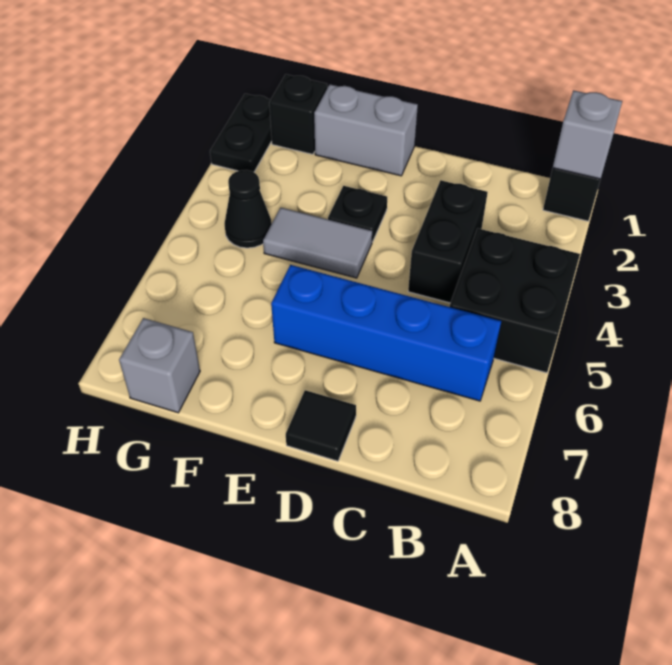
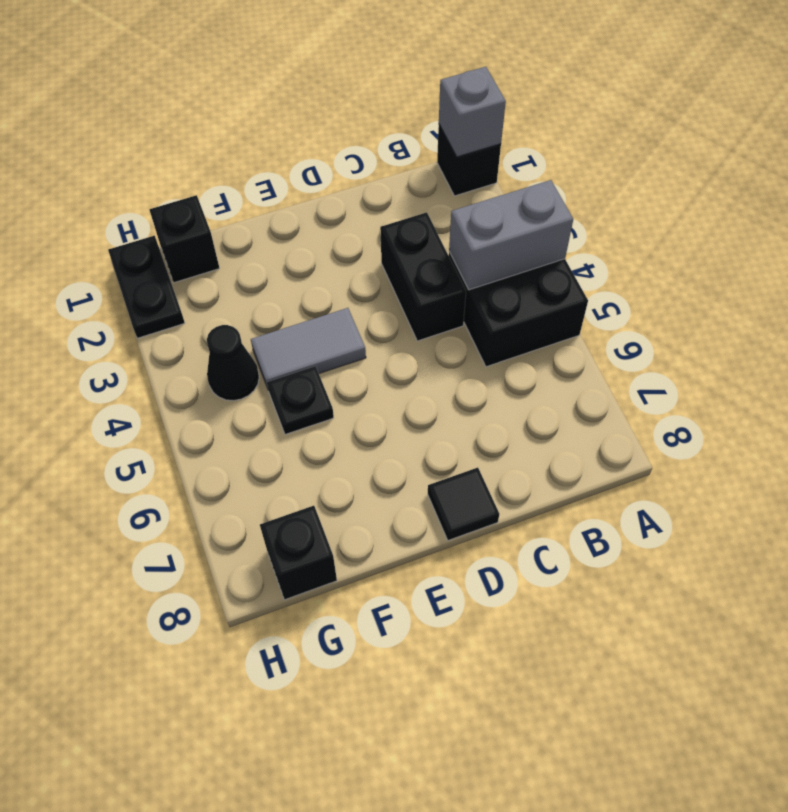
blue brick B6:E6 level 1 -> none
grey brick E1:F1 level 1 -> grey brick A4:B4 level 2
black plate E3 level 1 -> black plate F5 level 1
grey brick G8 level 1 -> black brick G8 level 1

